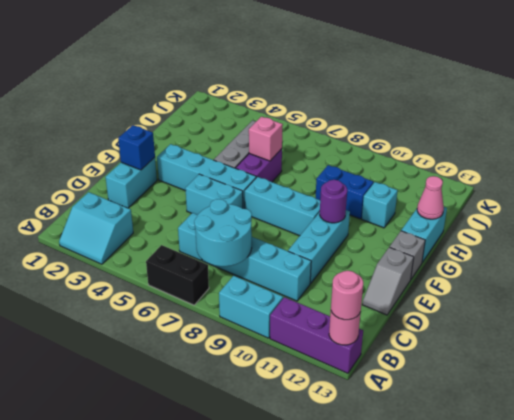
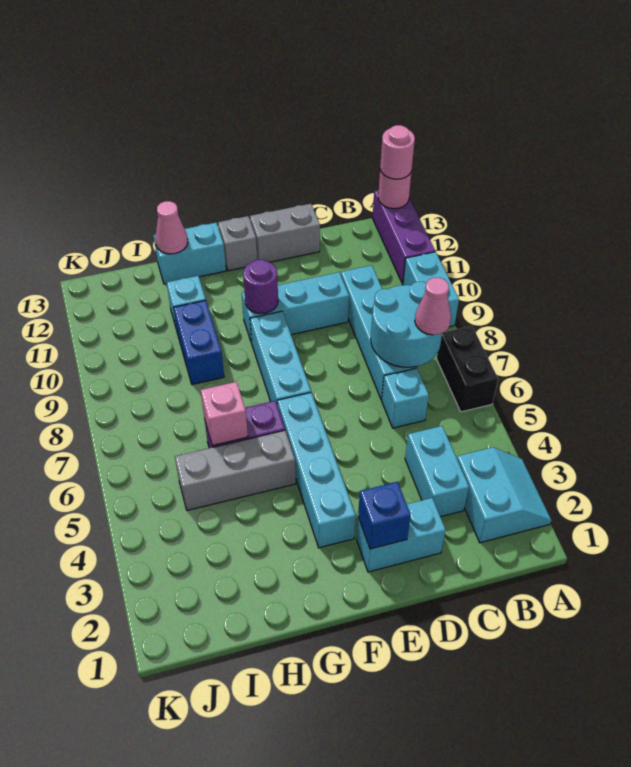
none -> pink cone B7 level 3
grey slope D13:E13 level 1 top E -> grey brick D13:E13 level 1
cyan brick E5:E6 level 1 -> cyan brick C3:C4 level 1

